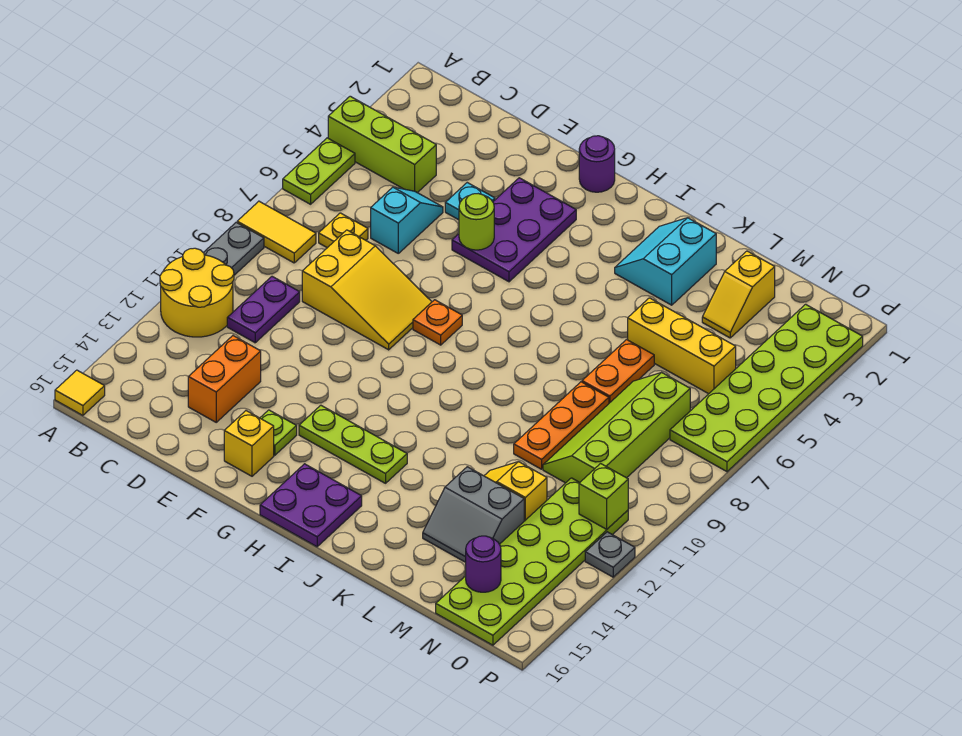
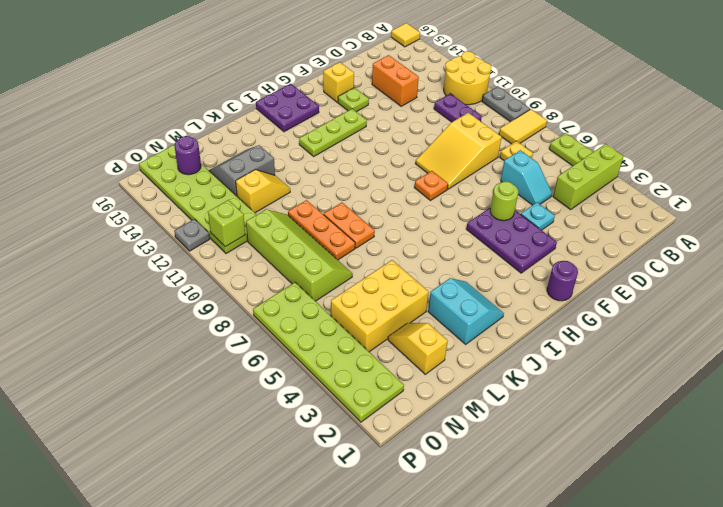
yellow brick L5:N5 level 1 -> yellow brick L4:N5 level 1
orange plate L6:L7 level 1 -> orange plate K8:K9 level 1

